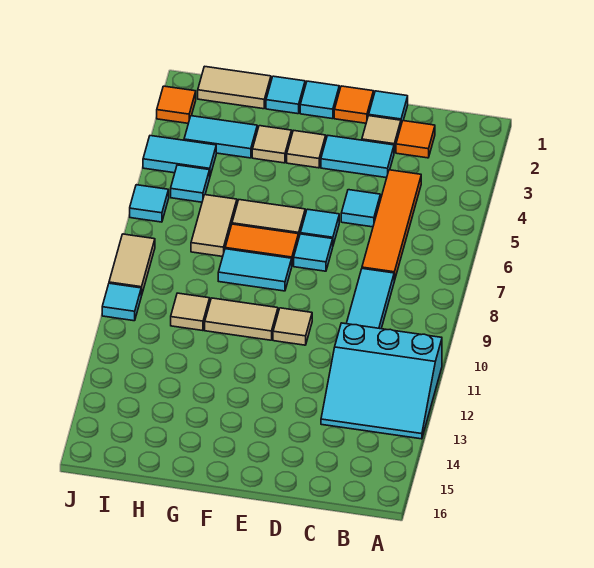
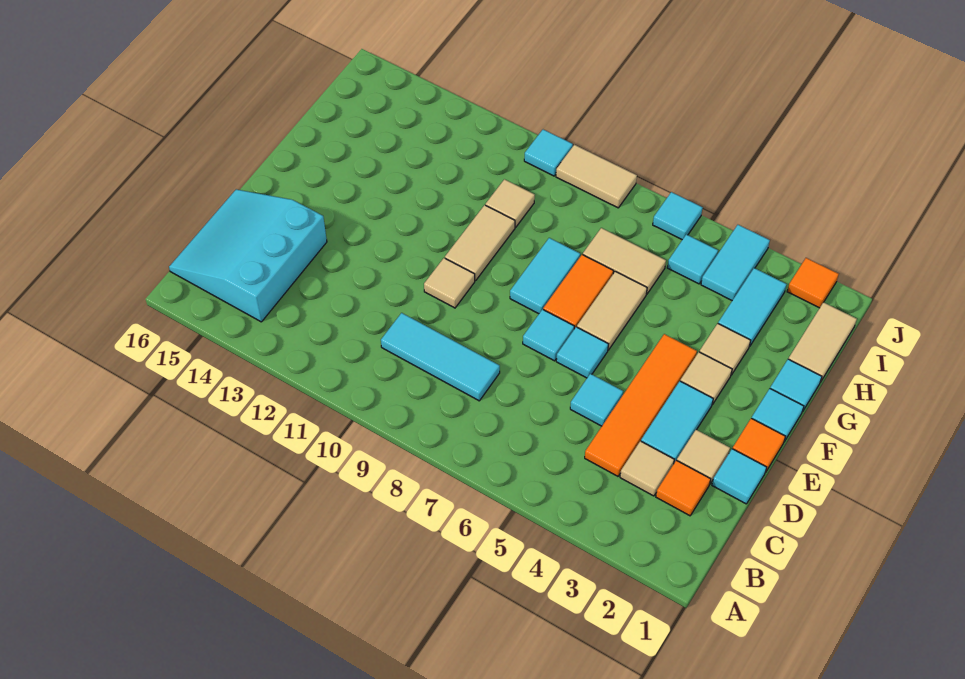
cyan slope A11:C13 level 1 top 11 -> cyan slope B14:D16 level 1 top 14
none -> tan tile C3 level 1
orange tile C4:C7 level 1 -> orange tile C4:F4 level 1

